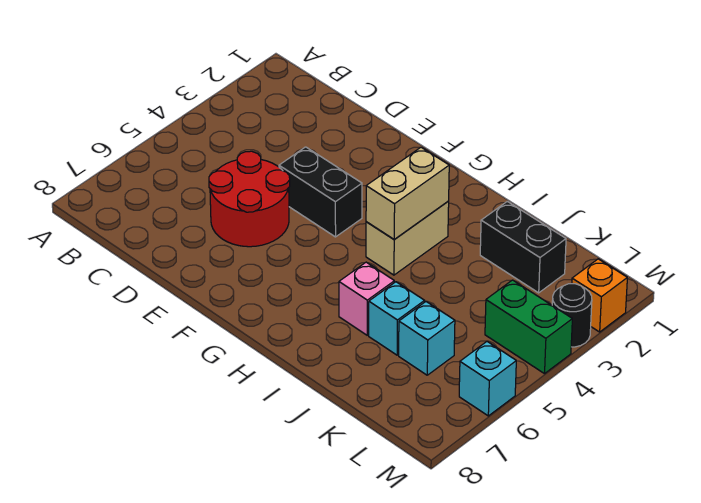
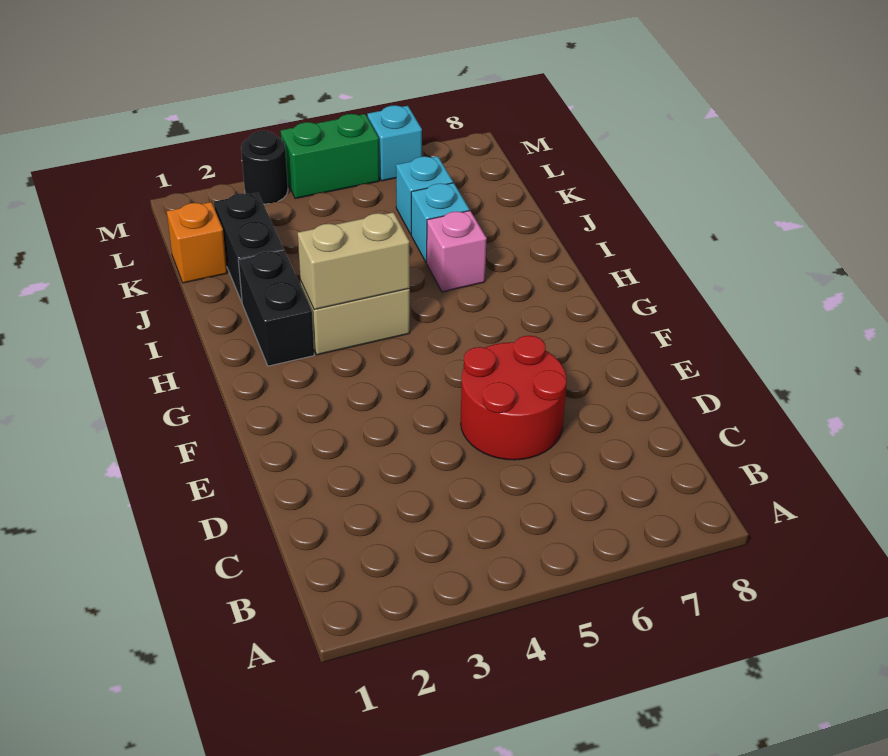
black brick E4:F4 level 1 -> black brick H2:I2 level 1
green brick L4:M4 level 1 -> green brick M4:M5 level 1
orange brick M2 level 1 -> orange brick K1 level 1

